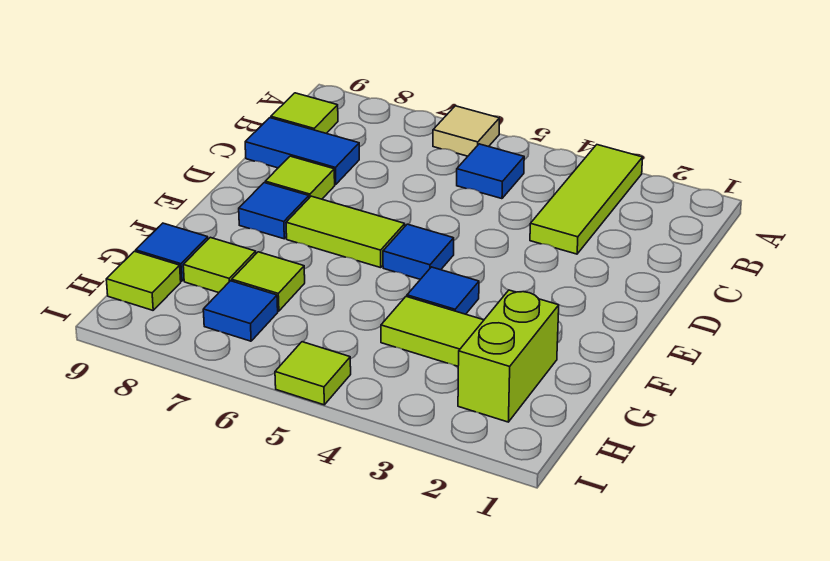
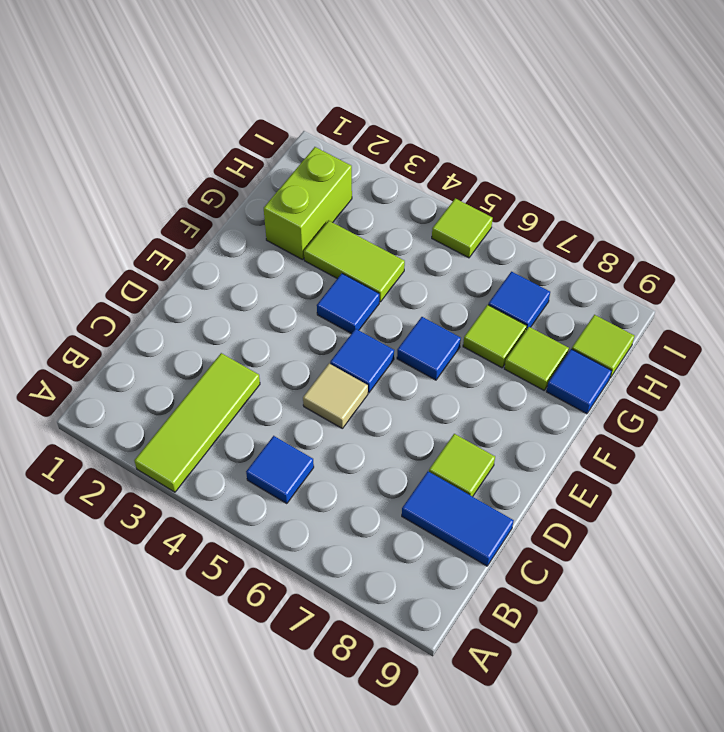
tan tile A6 level 1 -> tan tile D5 level 1
lime tile B9 level 1 -> none
lime tile E6:E7 level 1 -> none
blue tile E8 level 1 -> blue tile F6 level 1

